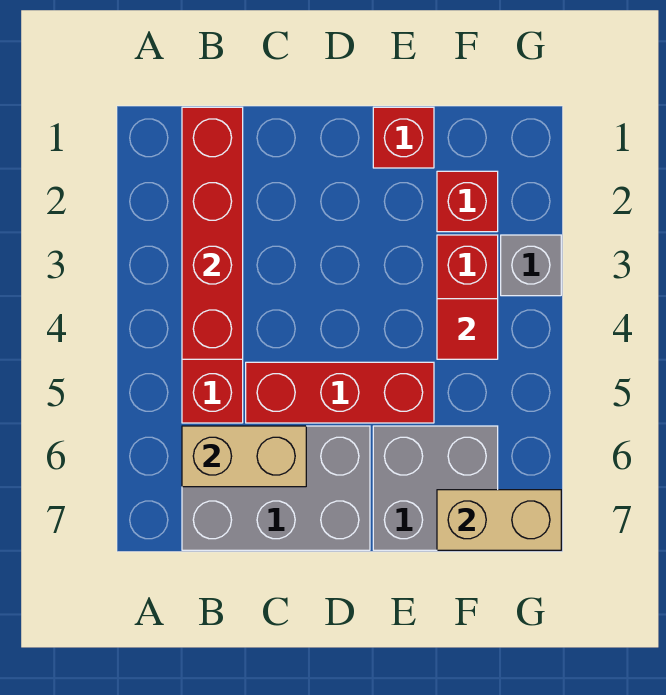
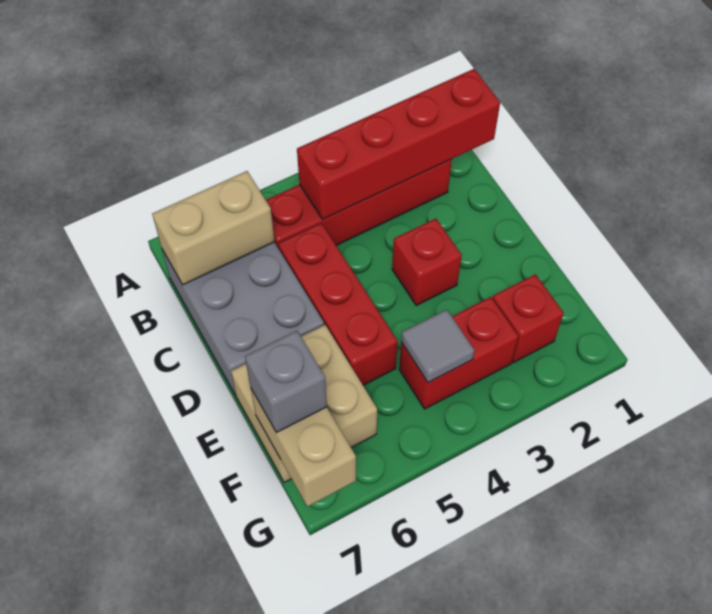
tan brick B6:C6 level 2 -> tan brick B6:B7 level 2
red brick E1 level 1 -> red brick D3 level 1
grey brick E6:F7 level 1 -> tan brick E6:F7 level 1
red tile F4 level 2 -> grey tile F4 level 2
grey brick G3 level 1 -> grey brick F7 level 3

